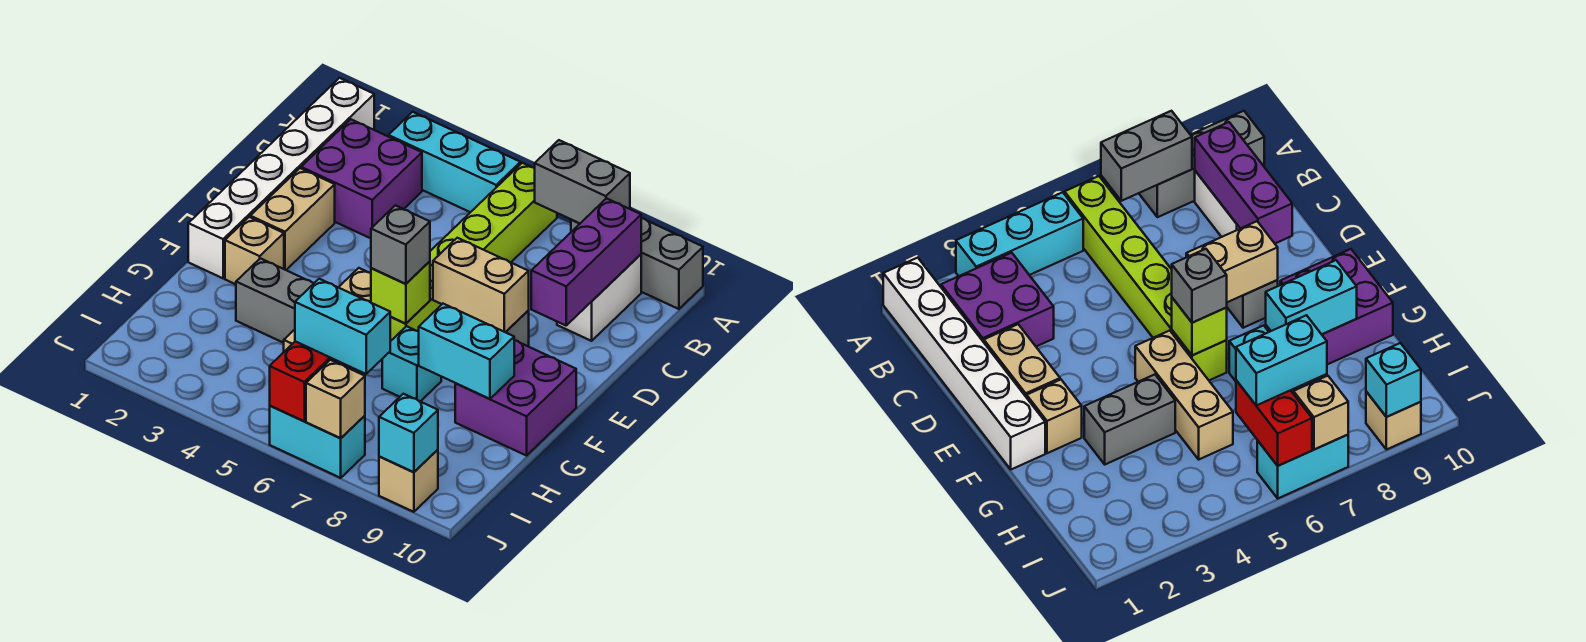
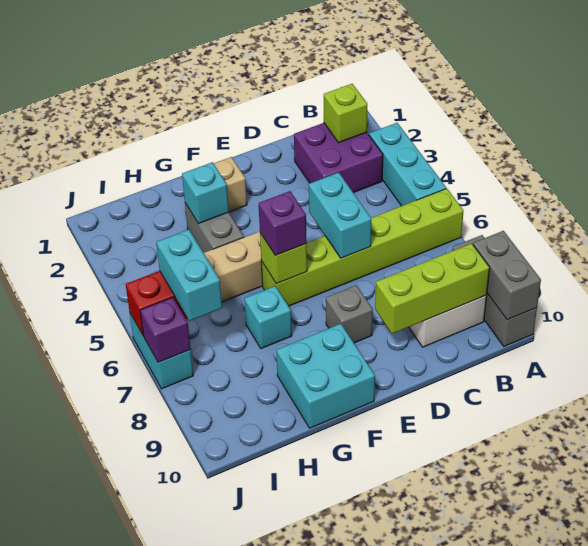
white brick A1:F1 level 1 -> none
grey brick A7:A8 level 2 -> grey brick A9:A10 level 2
none -> lime brick B2 level 2
purple brick B9:D9 level 2 -> lime brick B9:D9 level 2
tan brick D2:E2 level 1 -> none
tan brick E7:E8 level 2 -> none
grey brick F6 level 3 -> purple brick F6 level 3
purple brick F9:G10 level 1 -> cyan brick F9:G10 level 1
cyan brick G8:G9 level 2 -> cyan brick D5:D6 level 2
tan brick J7 level 2 -> purple brick J7 level 2
tan brick J9 level 1 -> none
cyan brick J9 level 2 -> cyan brick G3 level 2

